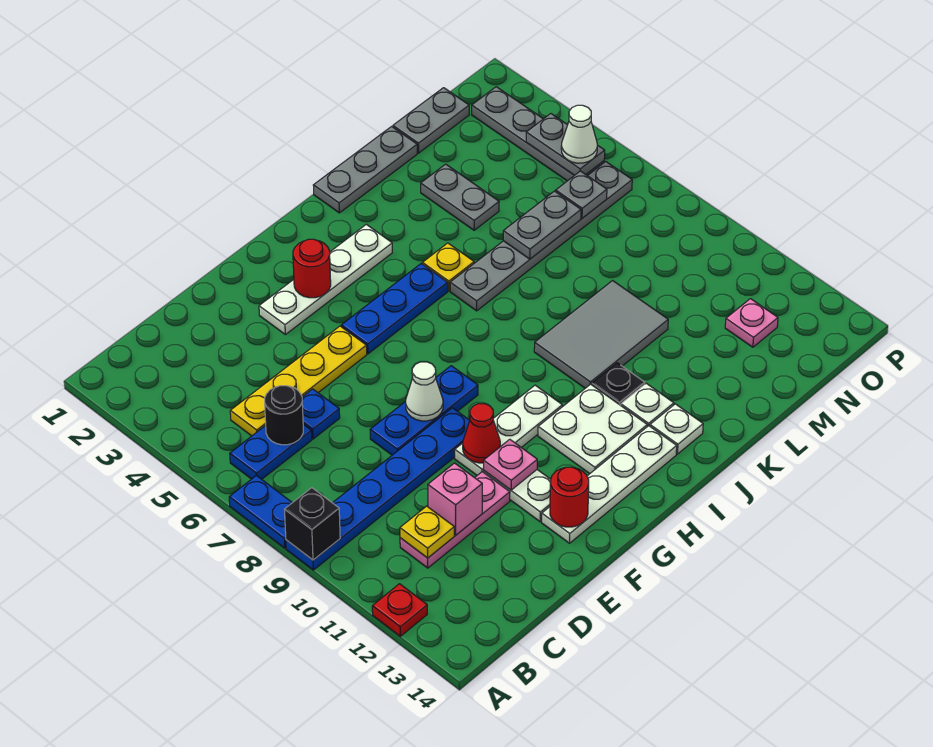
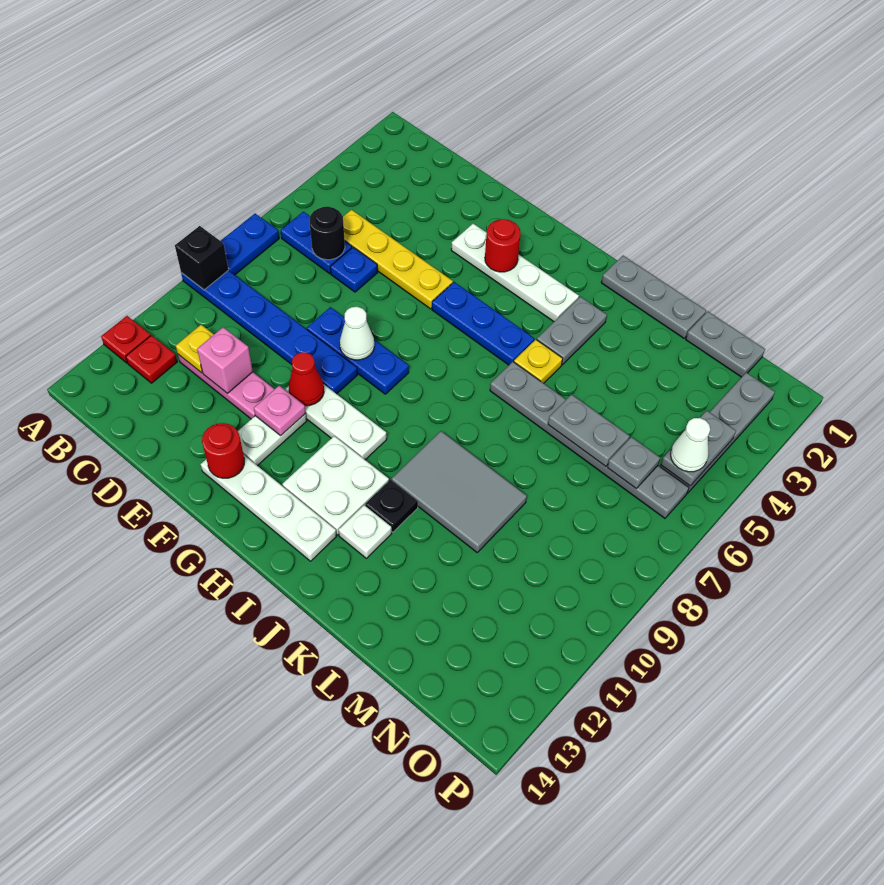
none -> red plate B12 level 1
white plate J13 level 1 -> none
grey plate L3:L4 level 1 -> grey plate J3:J4 level 1
pink plate N12 level 1 -> none

